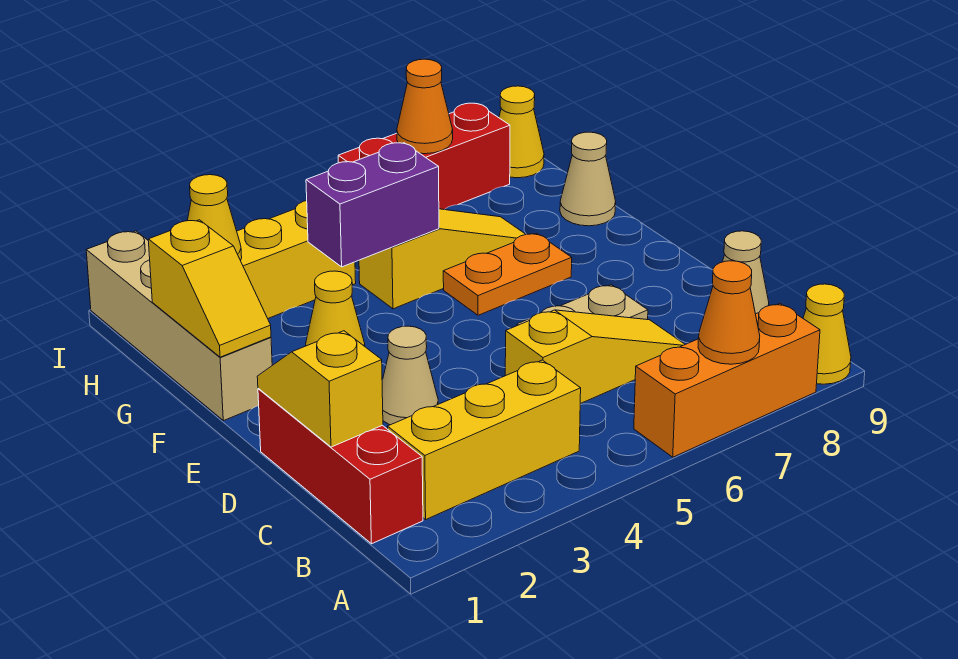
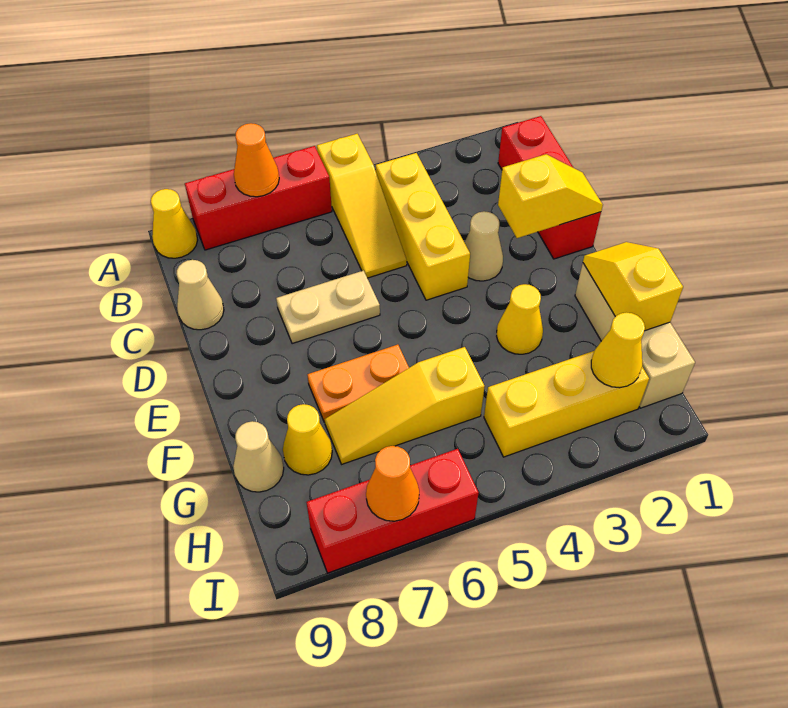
orange brick A6:A8 level 1 -> red brick A6:A8 level 1
yellow brick B2:B4 level 1 -> yellow brick B4:D4 level 1
yellow slope C1:D1 level 2 top C -> yellow slope D1:D2 level 2 top 2
yellow slope C5:C7 level 1 top 5 -> yellow slope A5:C5 level 1 top A
tan brick F1:I1 level 1 -> tan brick F1:H1 level 1
purple brick G4:G5 level 2 -> none
yellow cone I9 level 1 -> yellow cone G8 level 1

